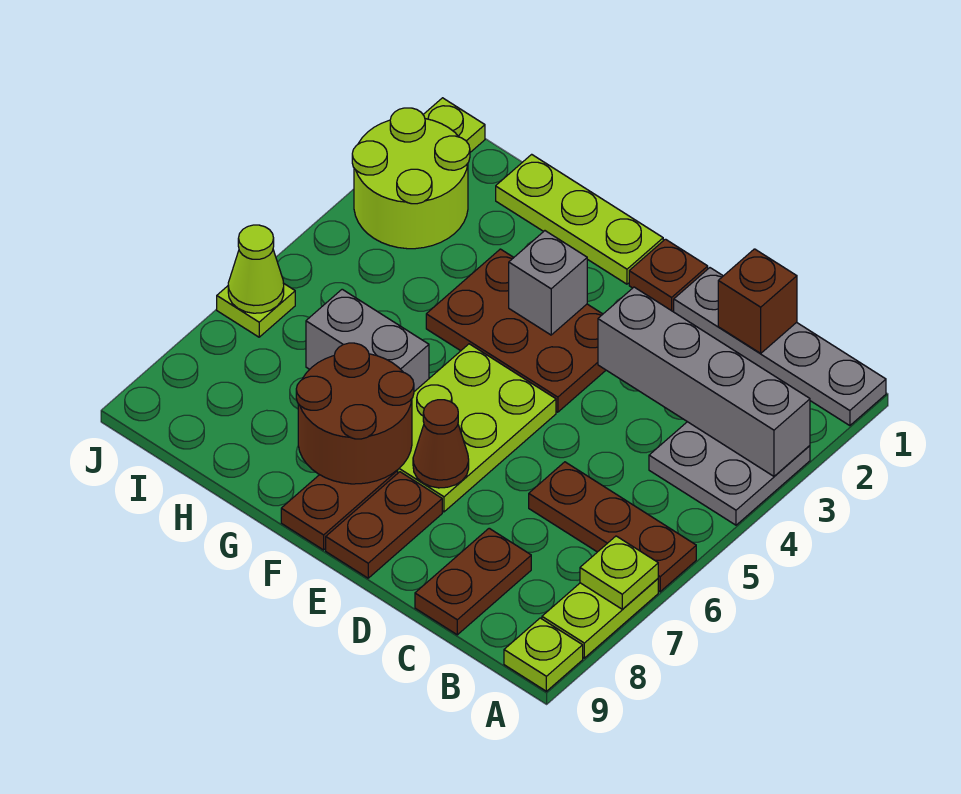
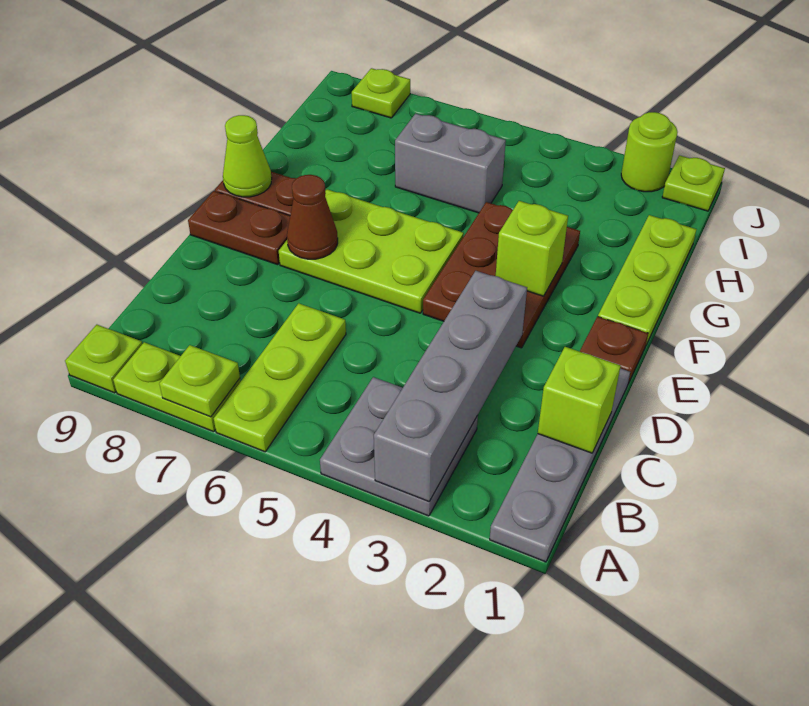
brown plate A6:C6 level 1 -> lime plate A6:C6 level 1
brown brick C1 level 2 -> lime brick C1 level 2
brown plate C8:C9 level 1 -> none
grey brick F3 level 2 -> lime brick F3 level 2
brown round brick F7:G8 level 2 -> none
grey brick G6:H6 level 1 -> grey brick H5:H6 level 1
lime round brick I2:J3 level 1 -> lime round brick J2 level 1
lime plate J6 level 1 -> lime plate J8 level 1
lime cone J6 level 2 -> lime cone F9 level 2

